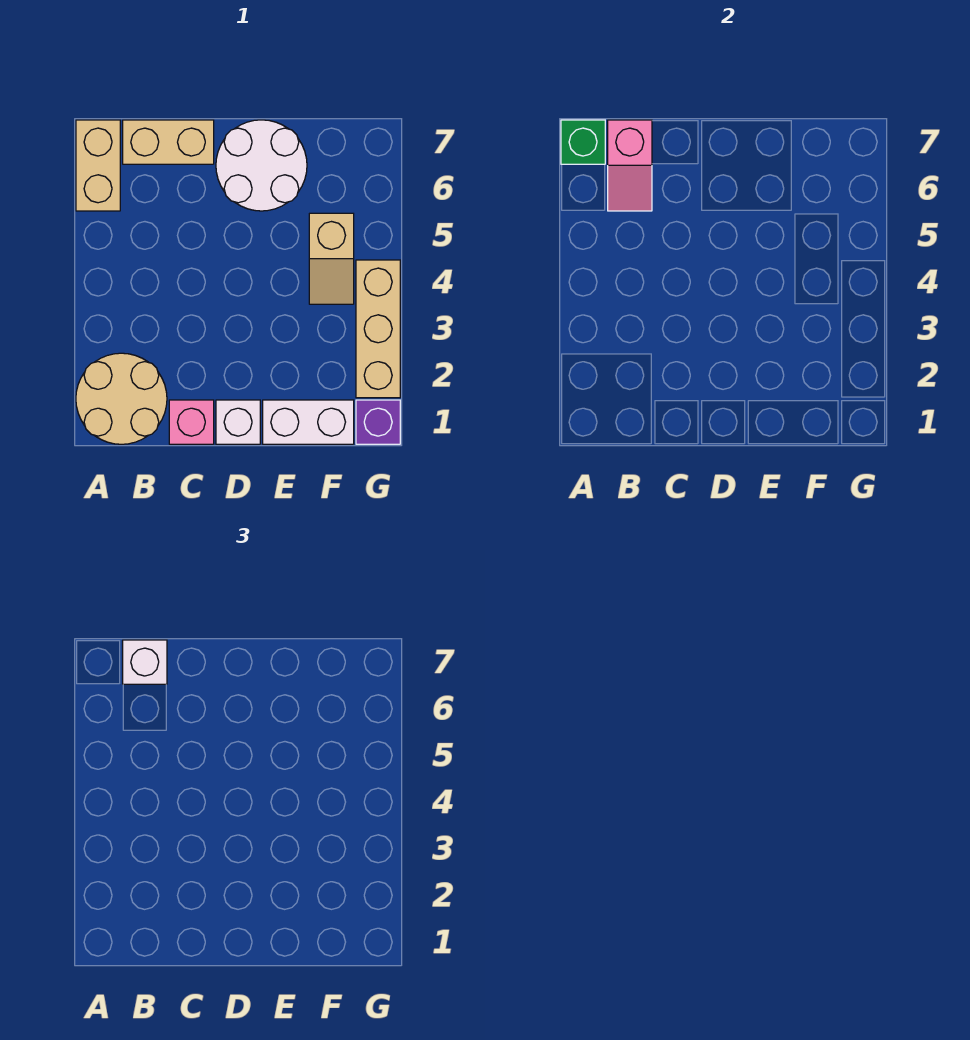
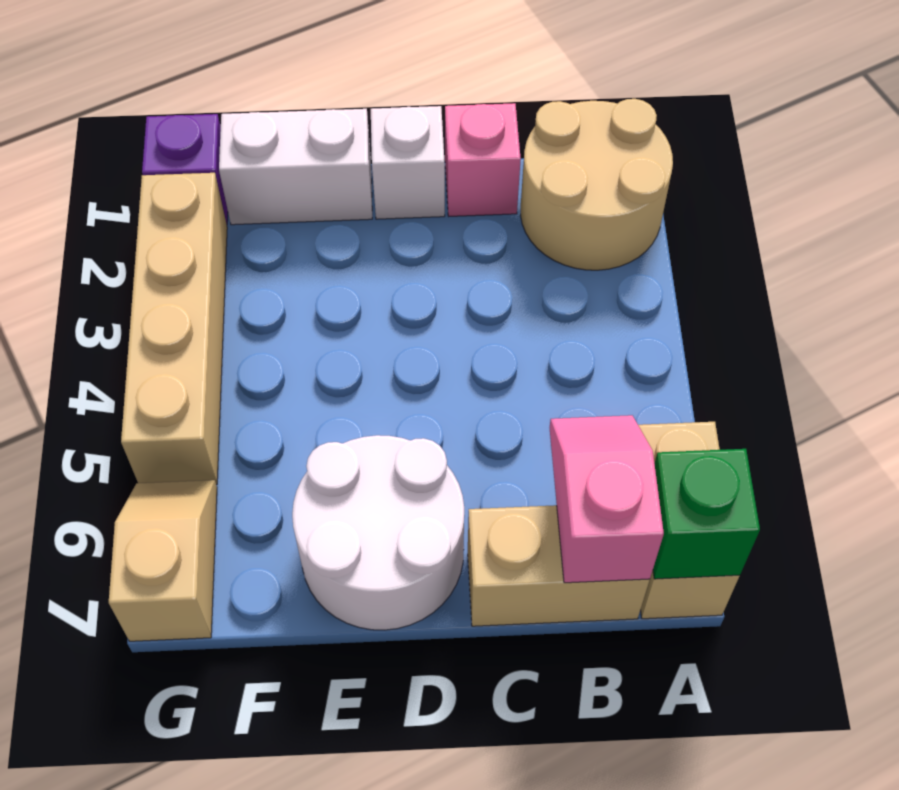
white brick B7 level 3 -> none
tan slope F4:F5 level 1 top 5 -> tan slope G6:G7 level 1 top 7
tan brick G2:G4 level 1 -> tan brick G2:G5 level 1

